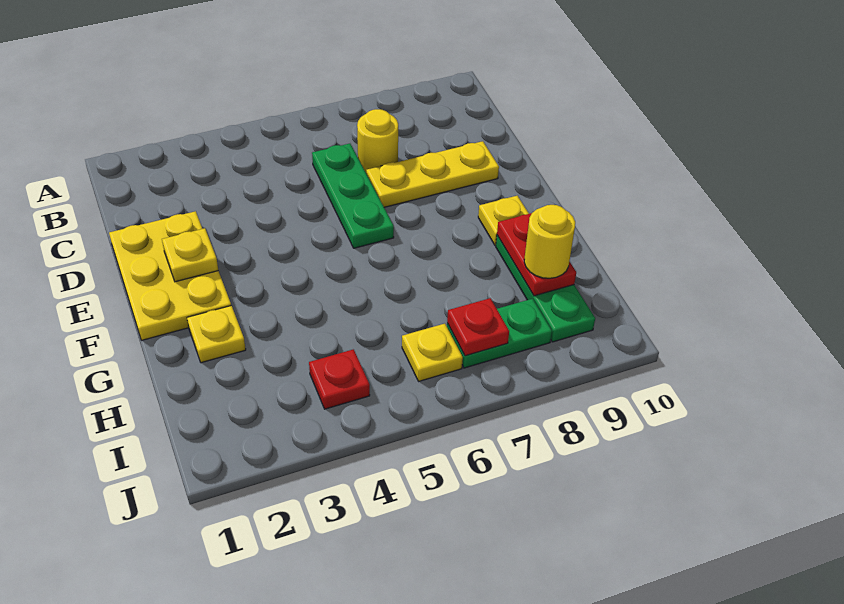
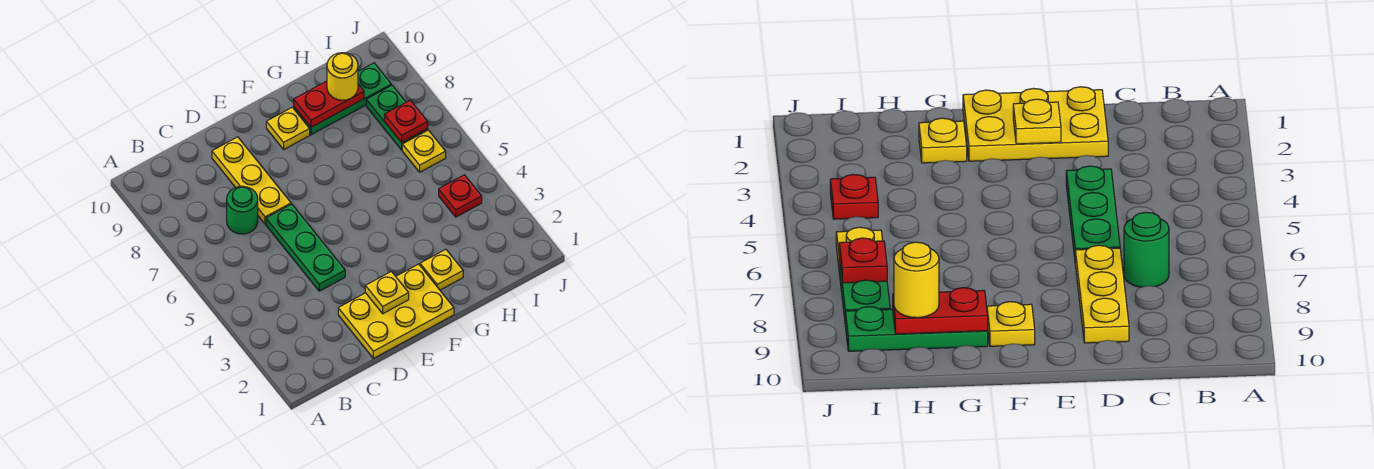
green plate C6:E6 level 1 -> green plate D4:D6 level 1
yellow round brick C7 level 1 -> green round brick C7 level 1

